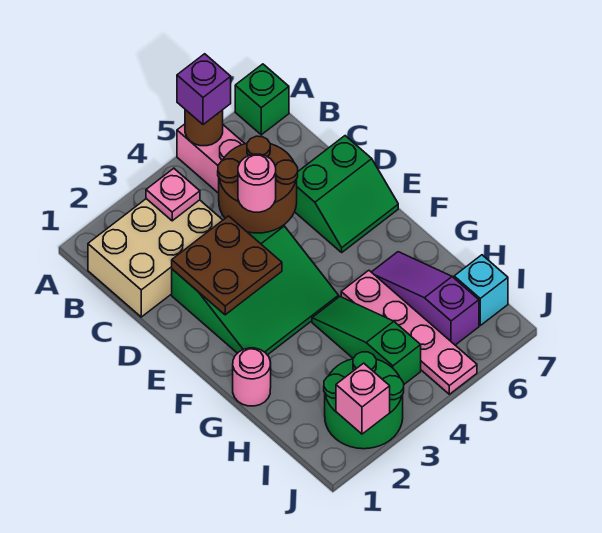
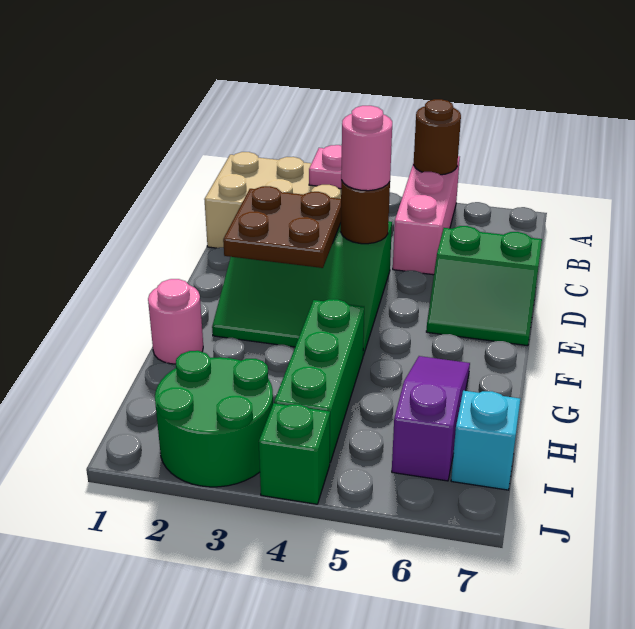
purple brick A5 level 3 -> none
green brick A7 level 1 -> green brick J4 level 1
brown round brick C4:D5 level 2 -> brown round brick D4 level 2
green slope G4:I4 level 1 top I -> green brick G4:I4 level 1
pink plate G5:J5 level 1 -> none
pink brick J2 level 2 -> none

